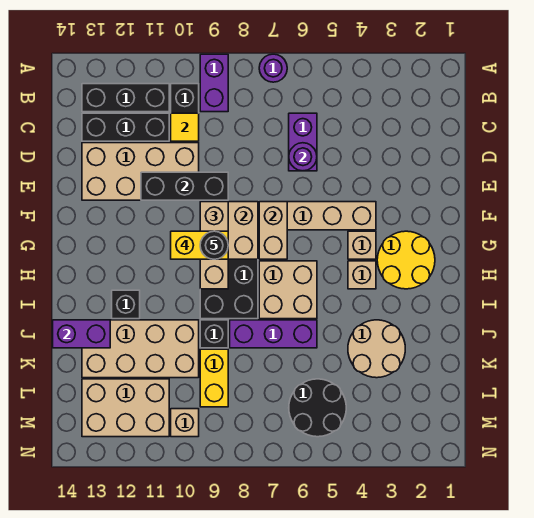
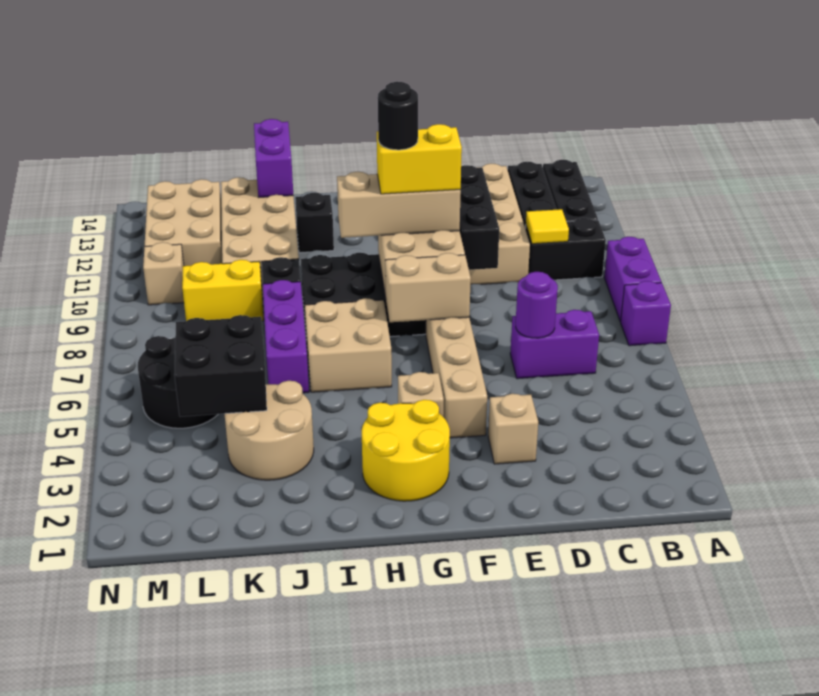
purple round brick A7 level 1 -> purple brick A7 level 1
purple brick A9:B9 level 1 -> purple brick A8:A9 level 1
yellow brick G9:G10 level 4 -> yellow brick F9:G9 level 4
tan brick H4 level 1 -> tan brick E3 level 1
none -> black brick K4:L5 level 2

